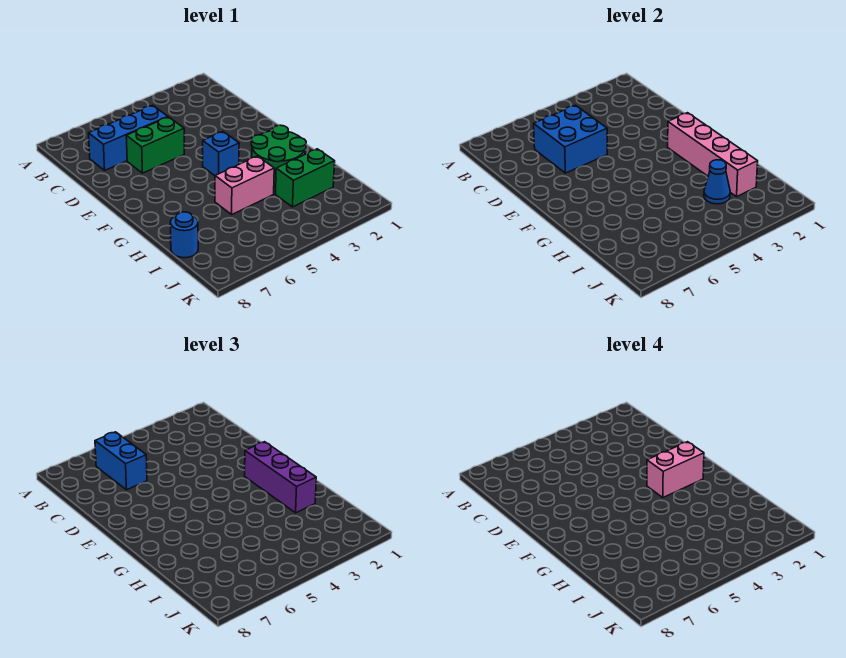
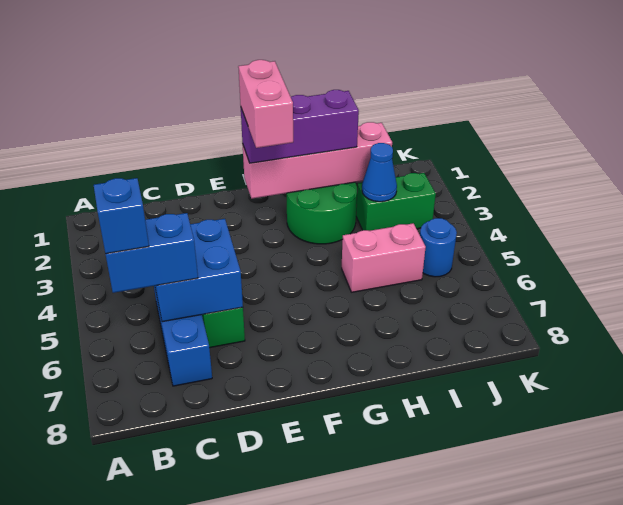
blue brick F4 level 1 -> blue brick B6 level 4
pink brick H4:H5 level 1 -> pink brick H5:I5 level 1
green brick I2:I3 level 1 -> green brick I3:J3 level 1
blue round brick I8 level 1 -> blue round brick J5 level 1

